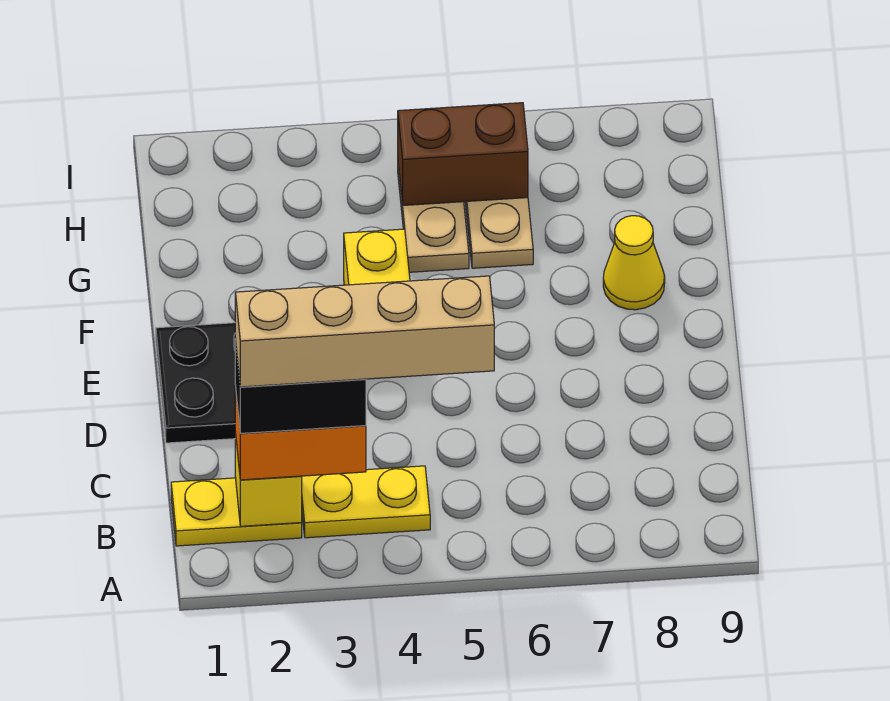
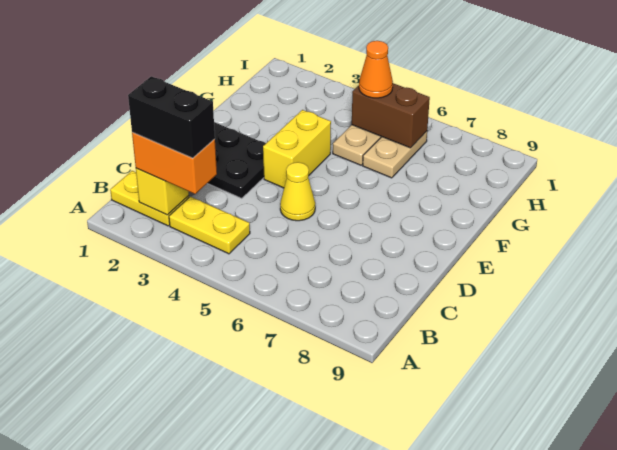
tan brick B2:B5 level 5 -> none
yellow cone F8 level 1 -> yellow cone D5 level 1
none -> orange cone H5 level 3

